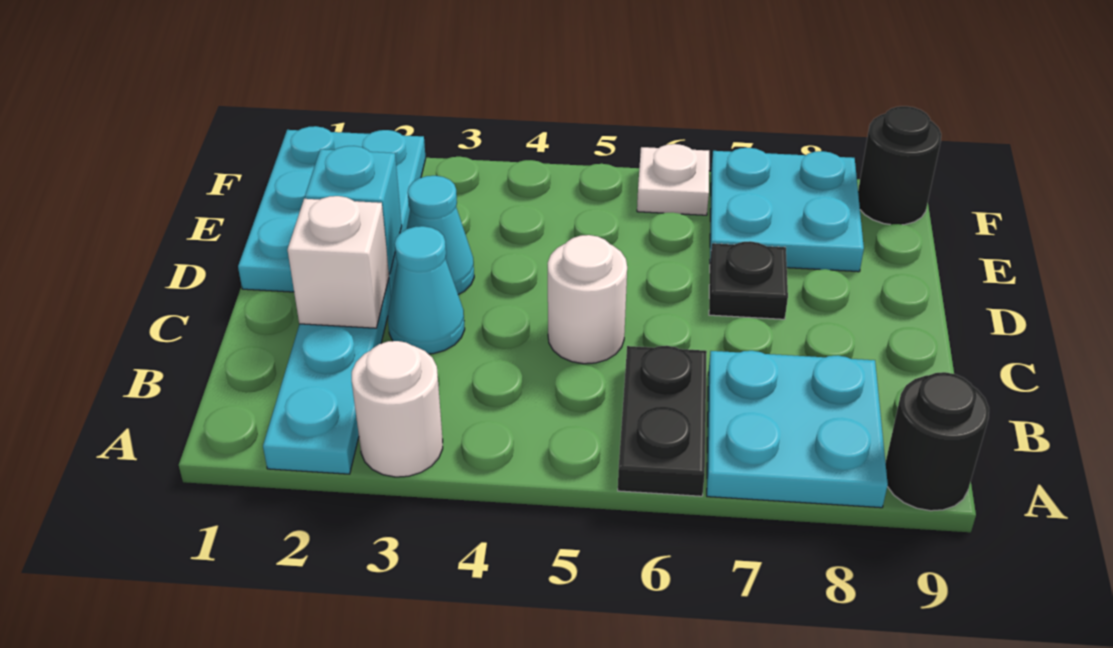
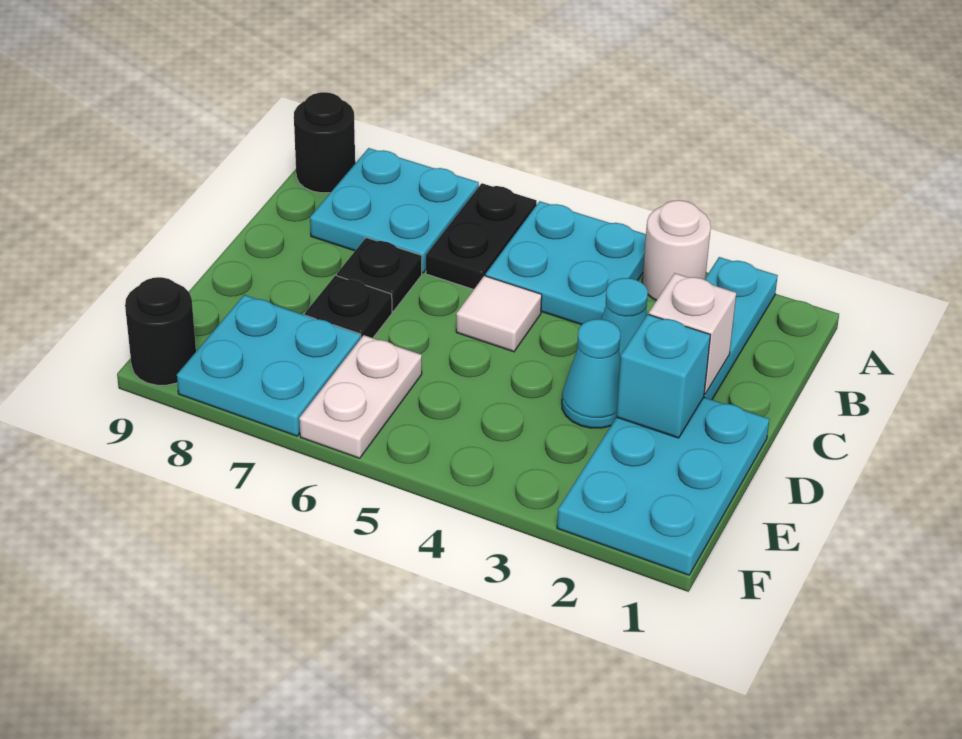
none -> cyan plate A4:B5 level 1
white round brick C5 level 1 -> white tile C5 level 1
none -> black plate C7 level 1
white plate F6 level 1 -> white plate E6:F6 level 1

